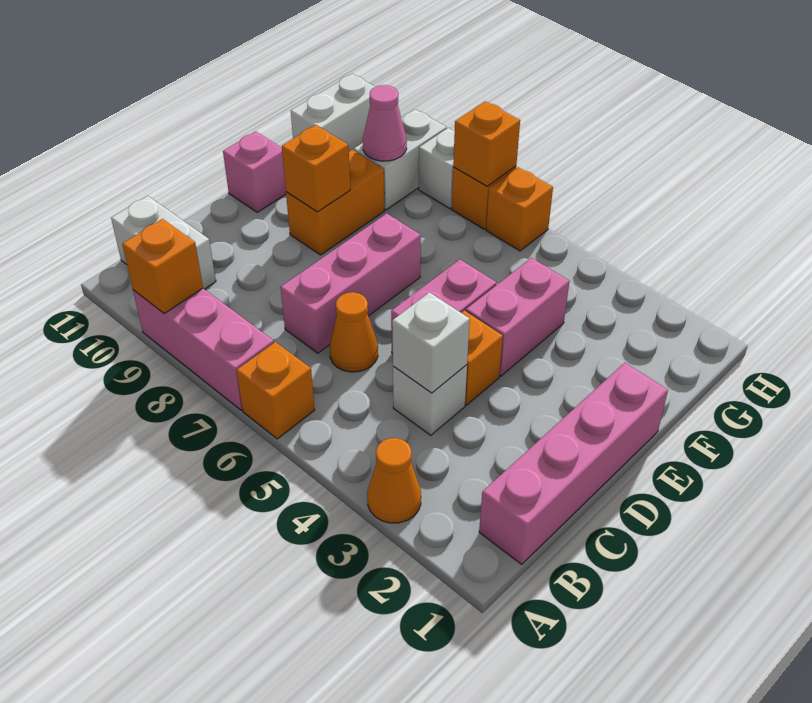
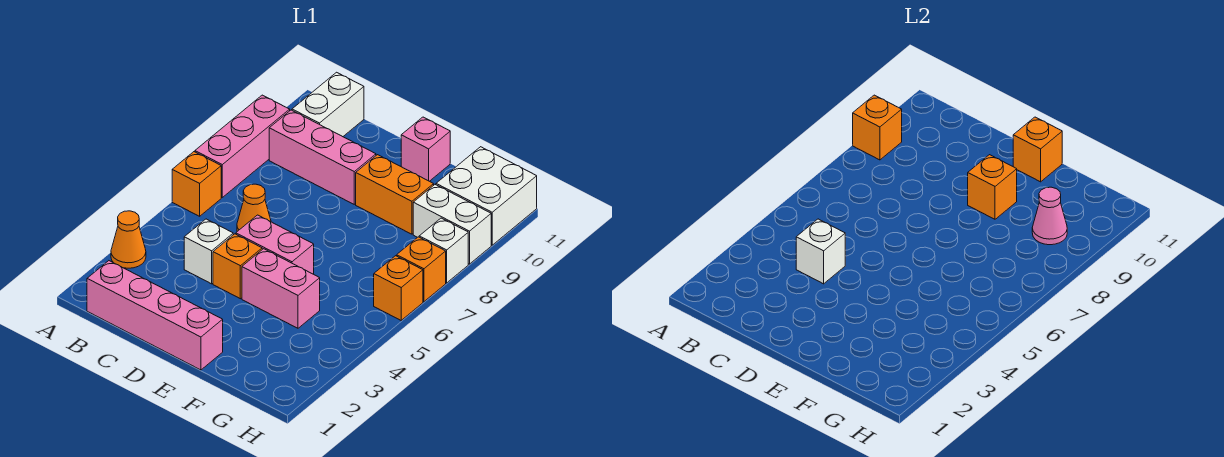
pink brick C7:E7 level 1 -> pink brick B9:D9 level 1
white brick G11:H11 level 1 -> white brick G10:H11 level 1
orange brick H7 level 2 -> orange brick E11 level 2

